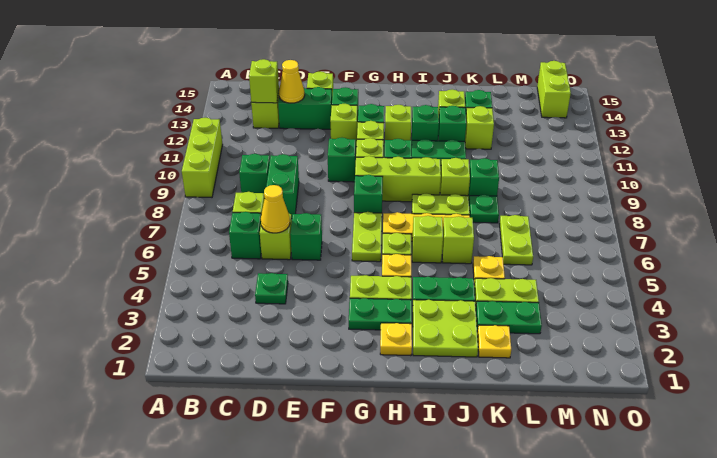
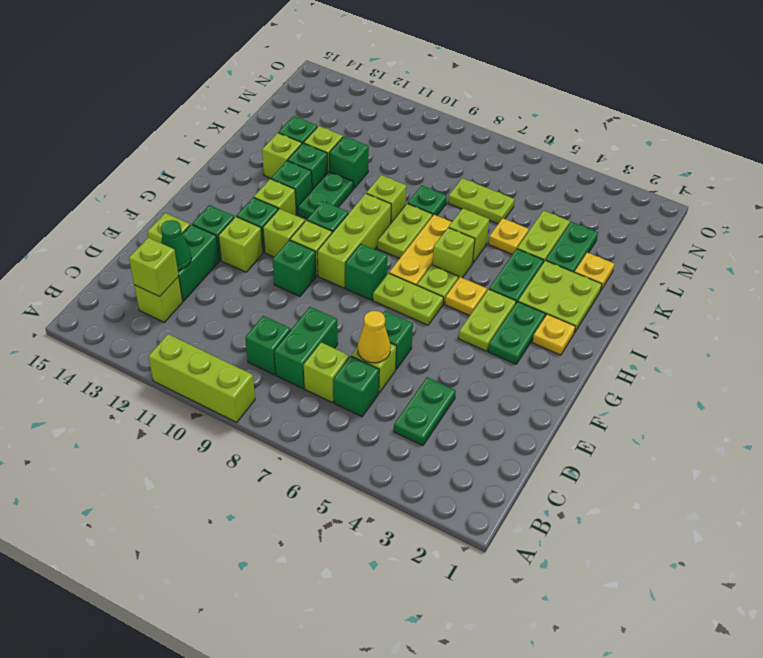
green plate D4 level 1 -> green plate C4:D4 level 1
green brick D8:D9 level 1 -> green brick C8:D8 level 1
yellow cone D13 level 2 -> green cone D13 level 2
green brick K9 level 1 -> green brick K11 level 1
lime brick N14:N15 level 1 -> none

